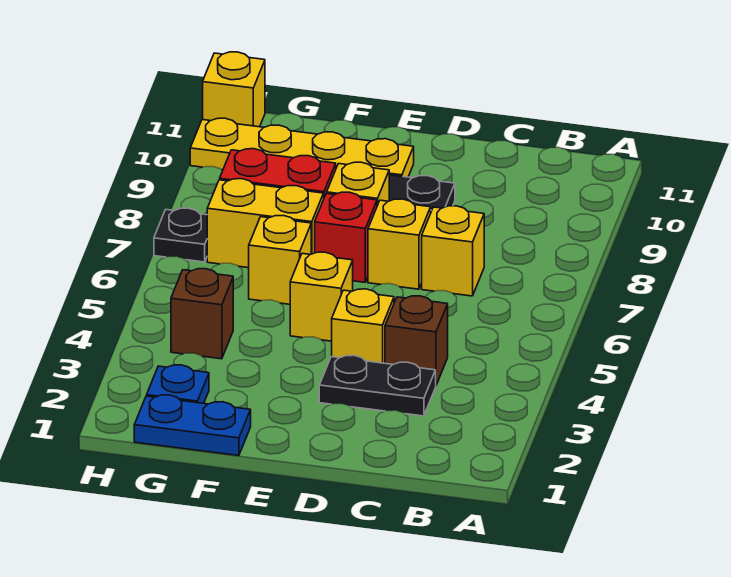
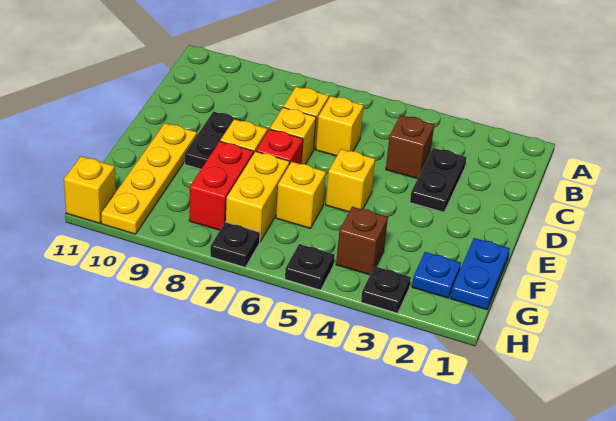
yellow brick D4 level 1 -> yellow brick C6 level 1
none -> black plate H3 level 1
none -> black plate H5 level 1

